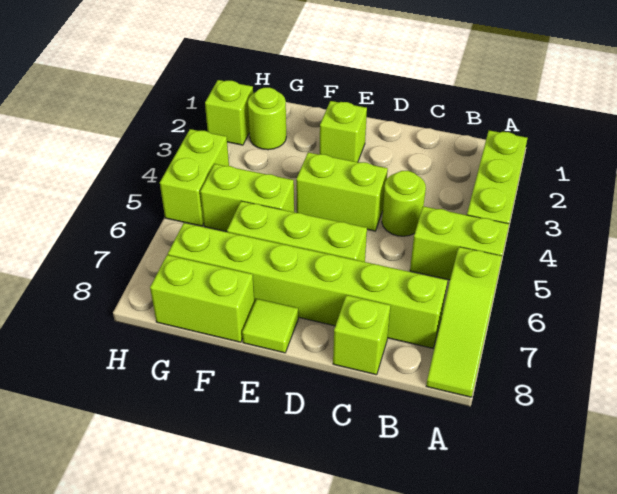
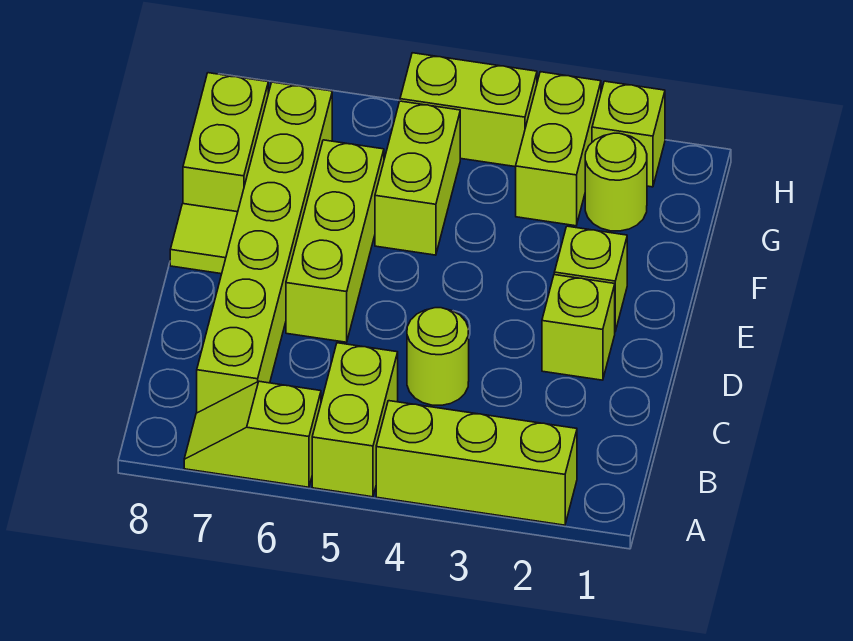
lime slope A6:A8 level 1 top 6 -> lime slope A6:A7 level 1 top 6
lime brick C8 level 1 -> lime brick D2 level 1
lime brick D4:E4 level 1 -> lime brick G3:H3 level 1

